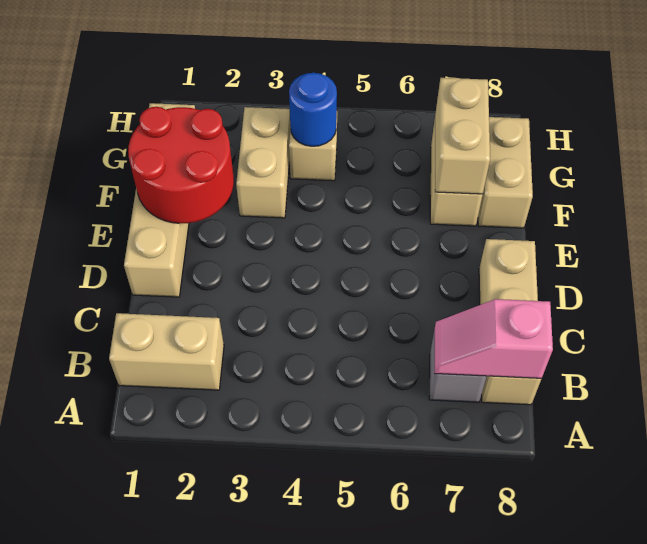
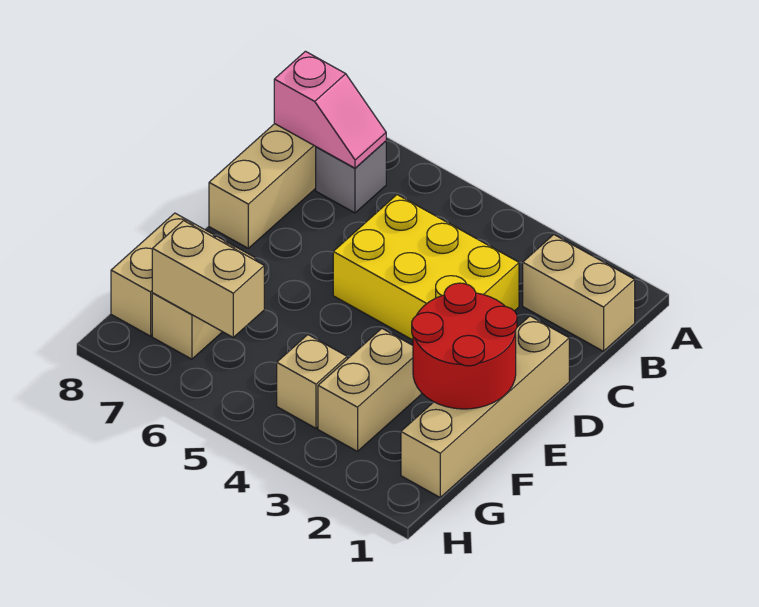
none -> yellow brick C3:D5 level 1
tan brick F7:G7 level 2 -> tan brick G6:G7 level 2
blue round brick G4 level 2 -> none

